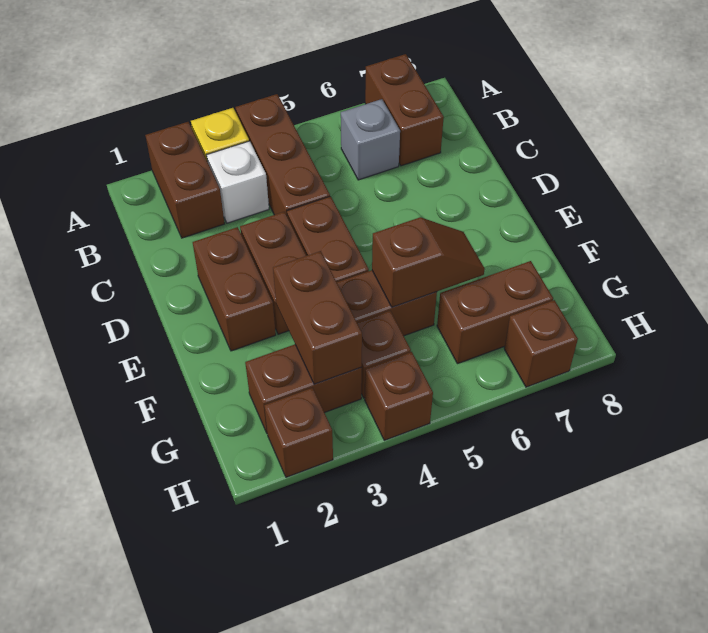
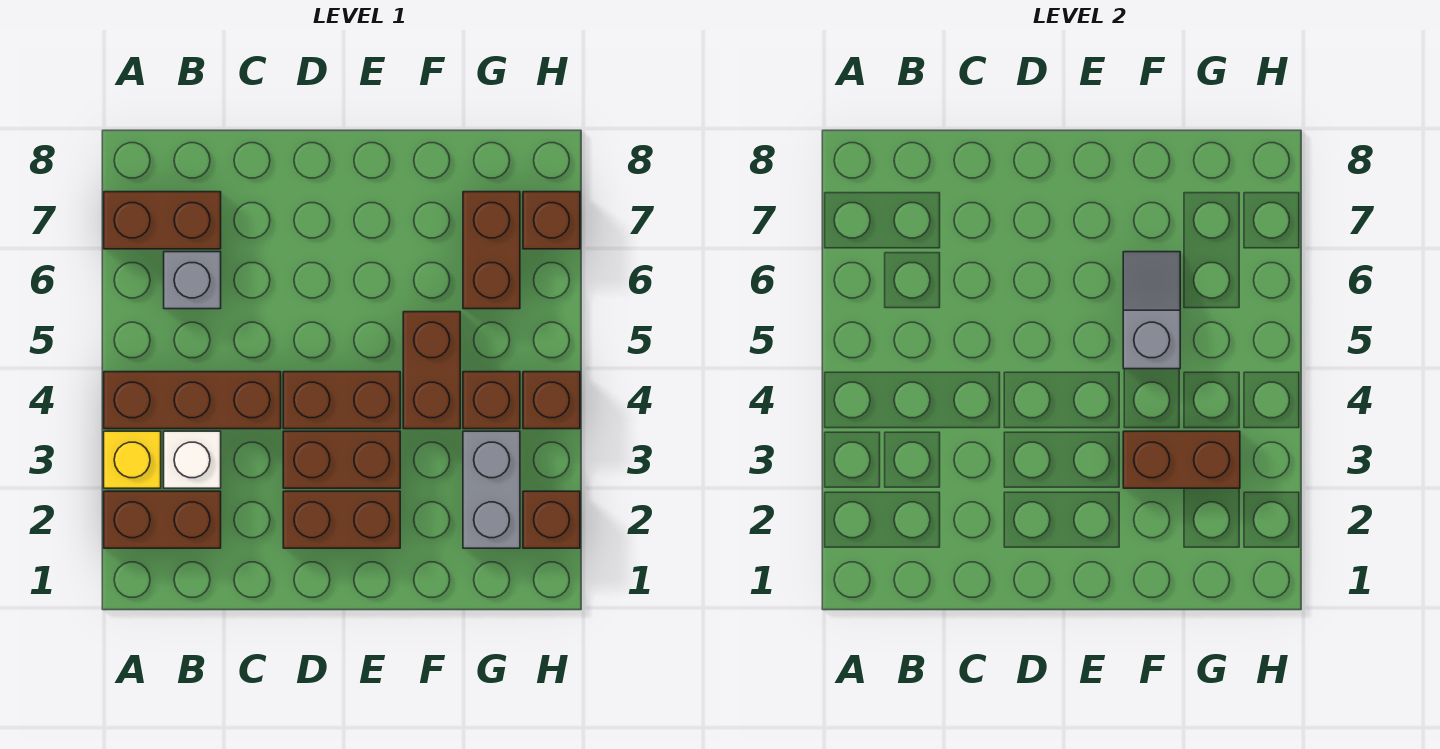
brown slope F5:F6 level 2 top 5 -> grey slope F5:F6 level 2 top 5
brown brick G2:G3 level 1 -> grey brick G2:G3 level 1

